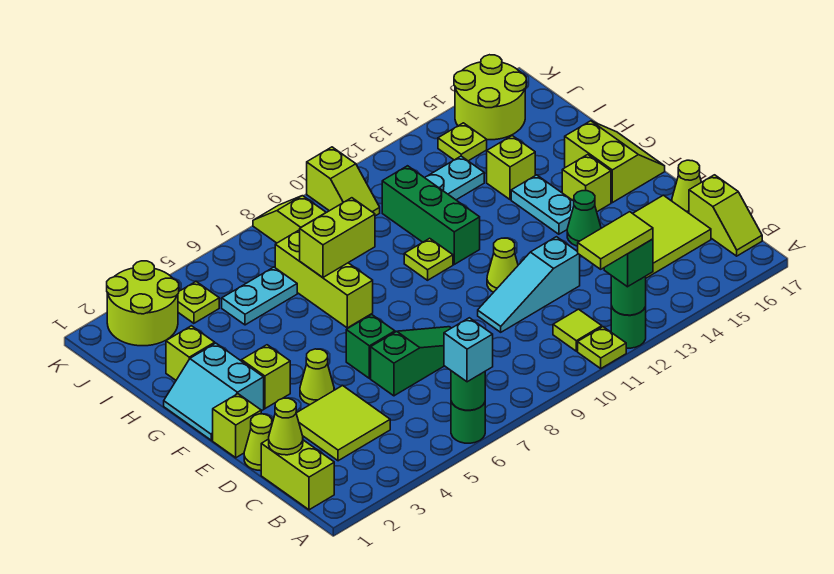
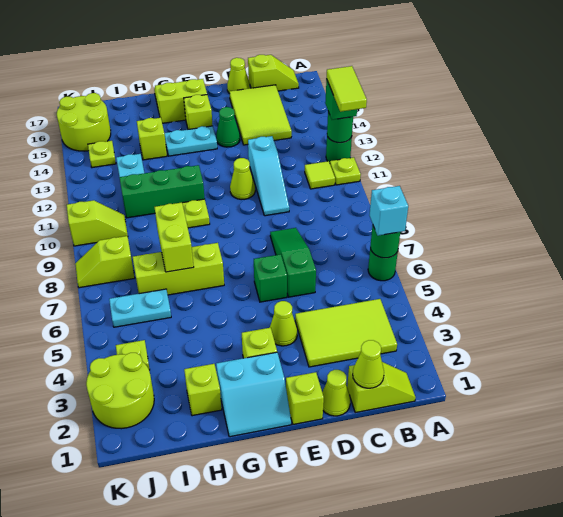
lime brick B1:C1 level 1 -> lime slope B1:C1 level 1 top C
lime tile C3:D4 level 1 -> lime tile B3:D4 level 1
cyan plate I5:I6 level 1 -> cyan plate I6:J6 level 1

